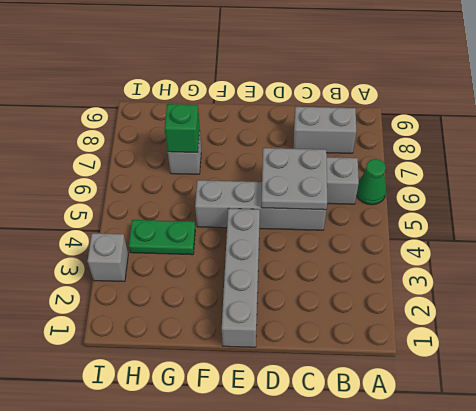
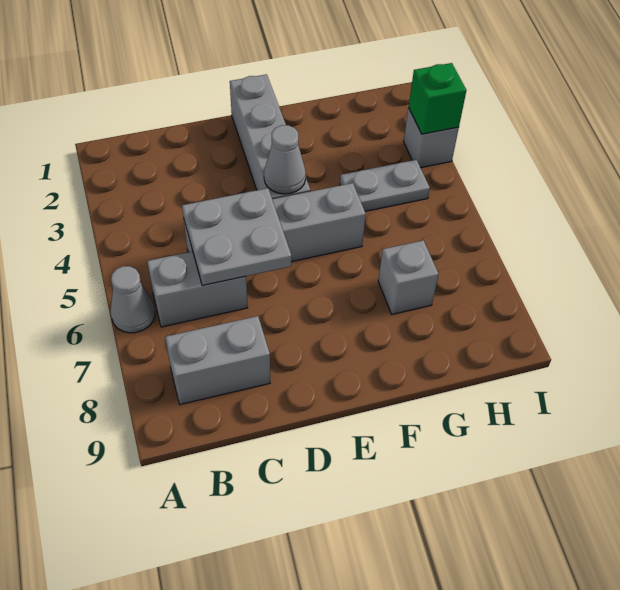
green cone A6 level 1 -> grey cone A6 level 1
none -> grey cone E4 level 2
green plate G4:H4 level 1 -> grey plate G4:H4 level 1
green brick G7 level 2 -> green brick I3 level 2

